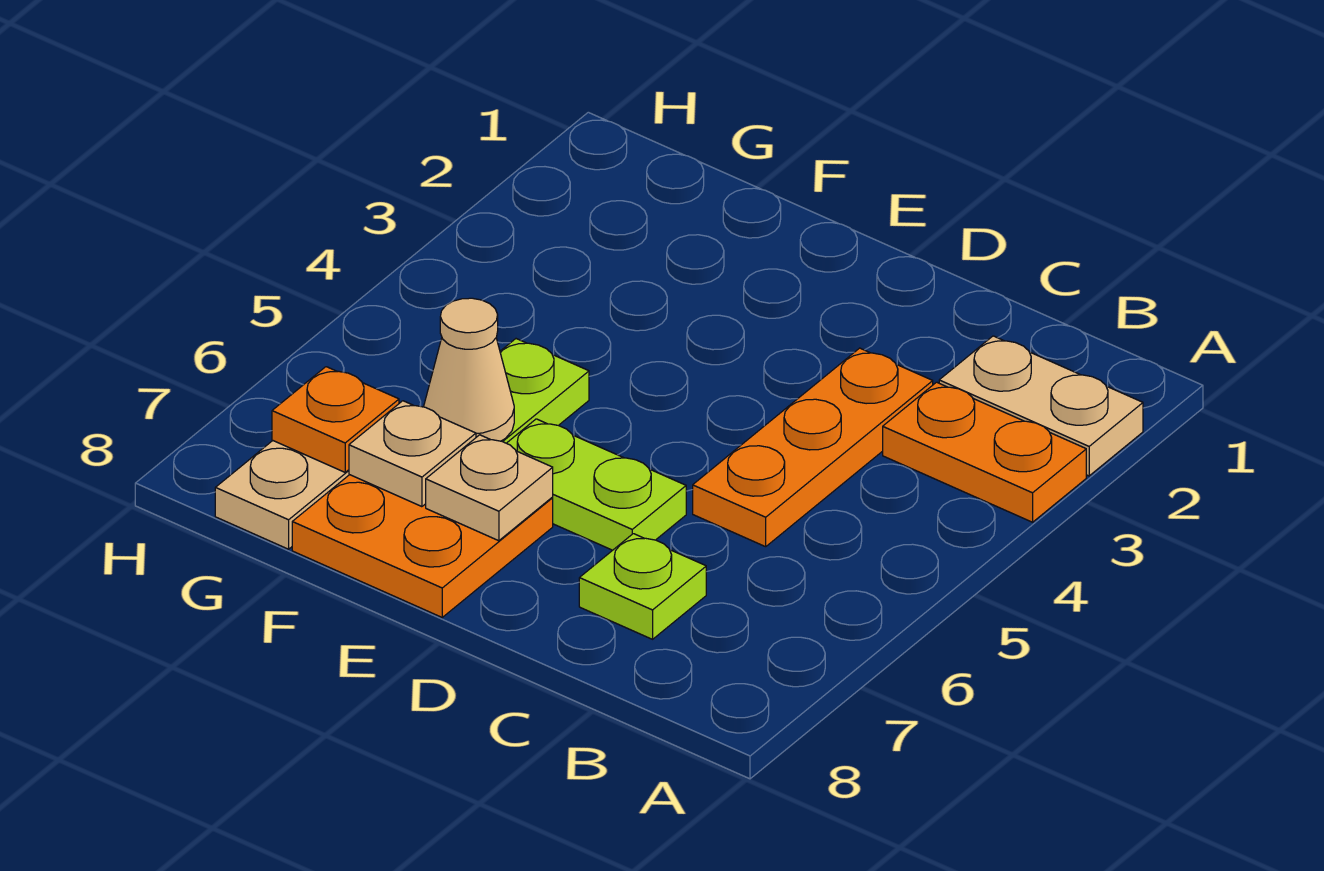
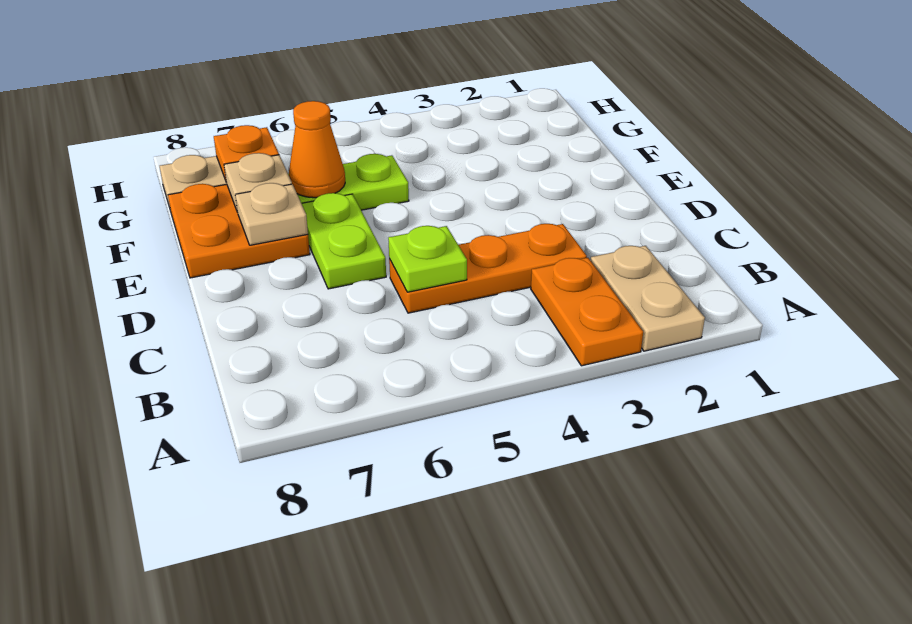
lime plate C7 level 1 -> lime plate C5 level 2
tan cone F6 level 2 -> orange cone F6 level 2

